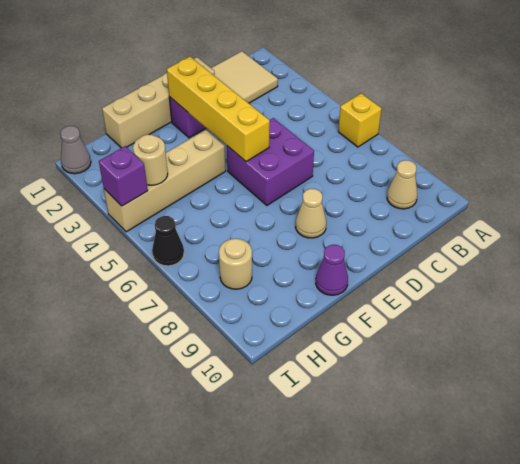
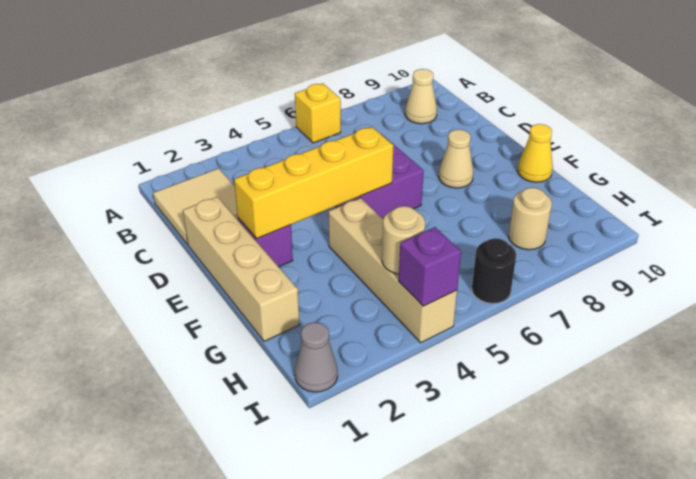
purple cone F10 level 1 -> yellow cone F10 level 1
black cone I6 level 1 -> black round brick I6 level 1

